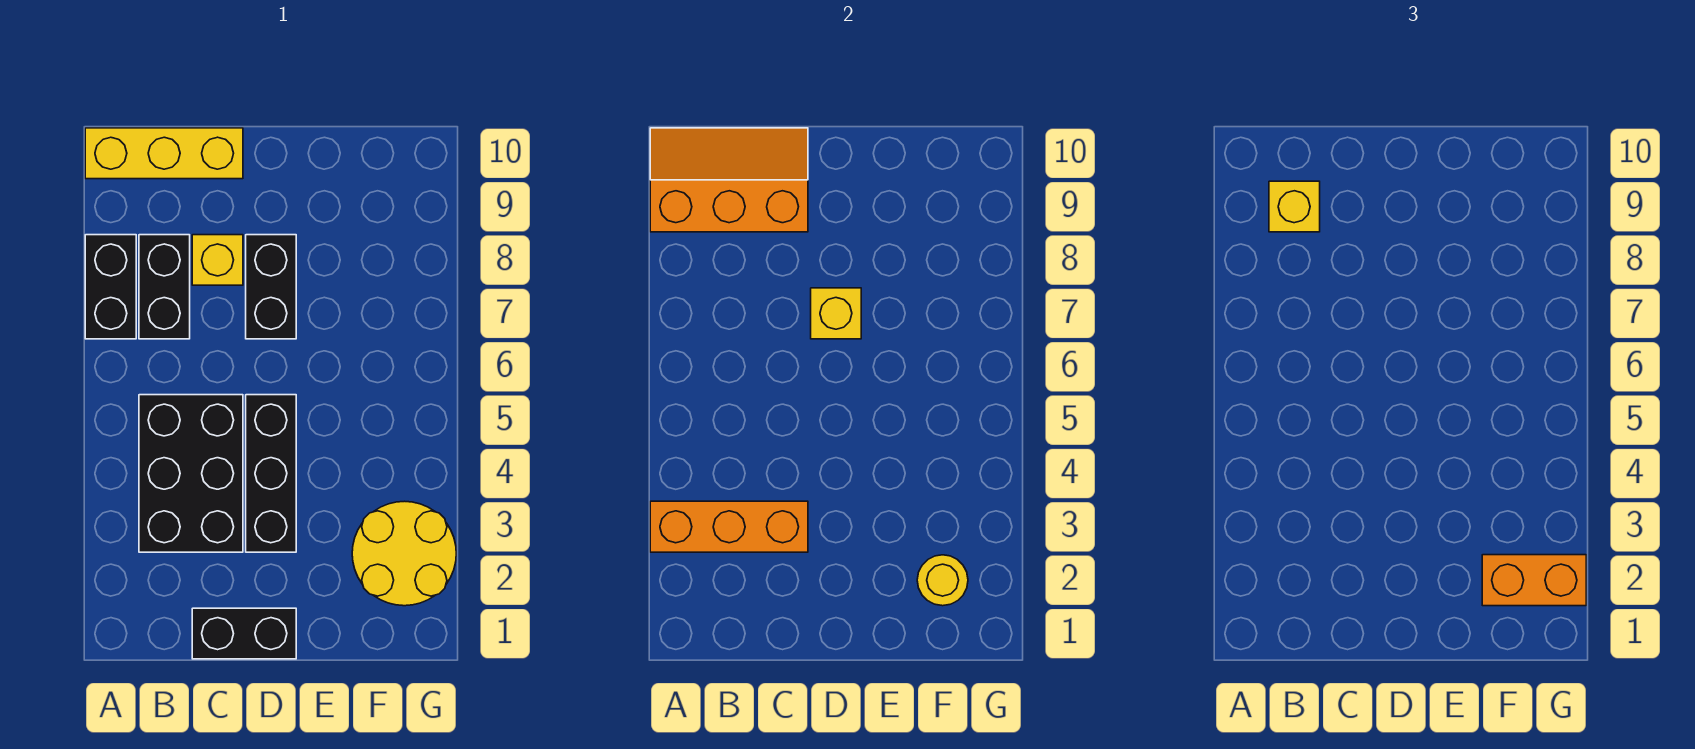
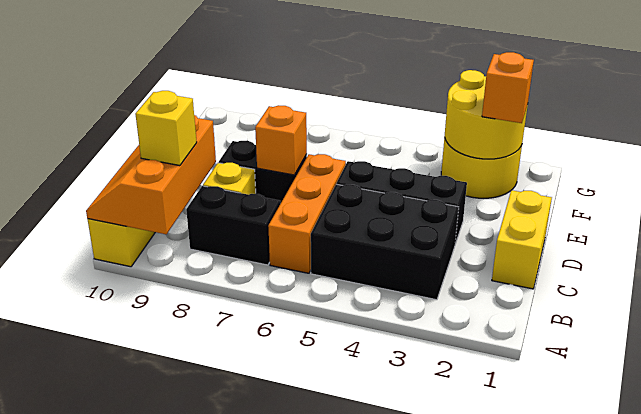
orange brick A3:C3 level 2 -> orange brick B6:D6 level 1
black brick A7:A8 level 1 -> none
black brick C1:D1 level 1 -> yellow brick C1:D1 level 1
yellow brick D7 level 2 -> orange brick D7 level 2
yellow round brick F2 level 2 -> yellow round brick F2:G3 level 2
orange brick F2:G2 level 3 -> orange brick F2 level 3

